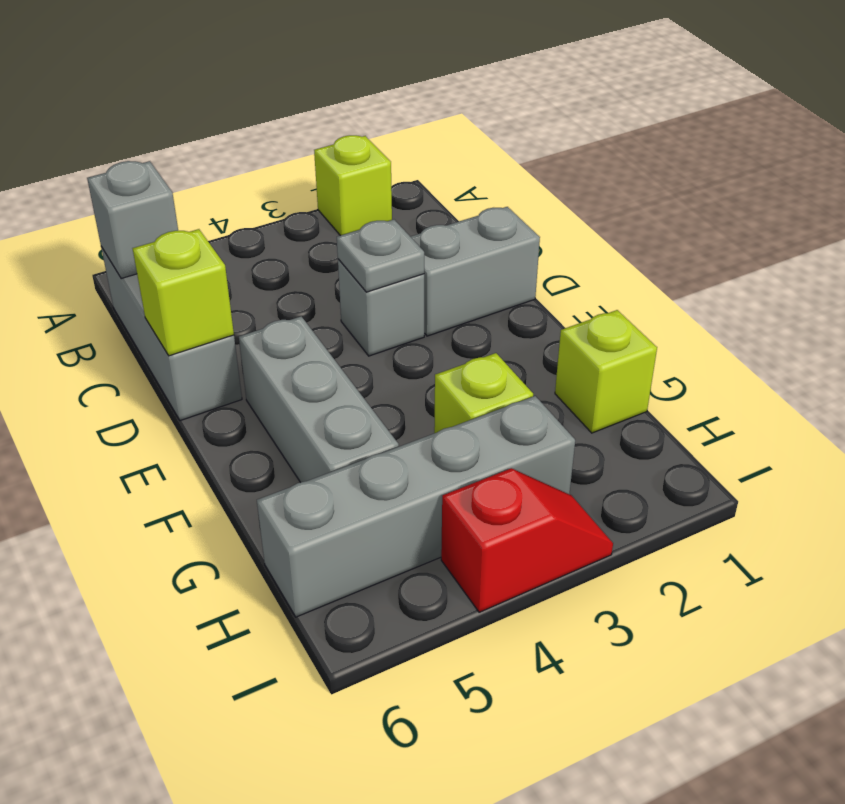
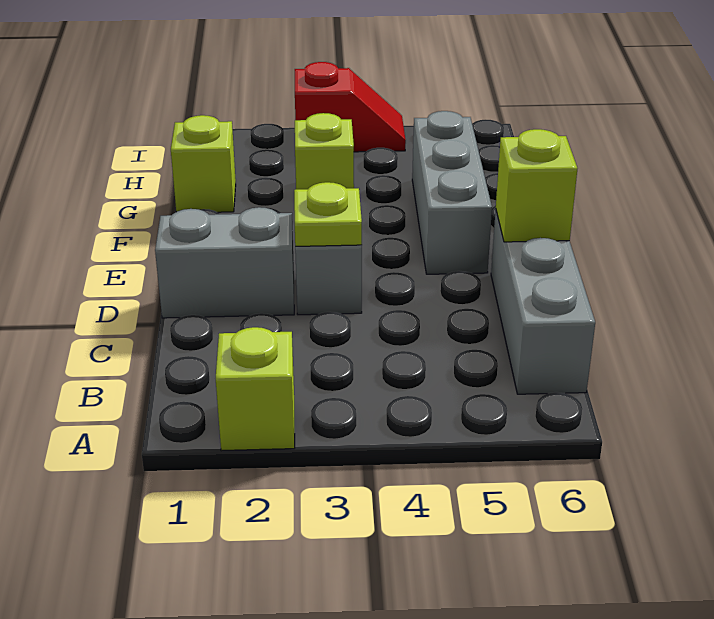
grey brick B6 level 2 -> none
grey plate D3 level 2 -> lime plate D3 level 2
grey brick H3:H6 level 1 -> none
red slope I3:I4 level 1 top 4 -> red slope I3:I4 level 1 top 3

